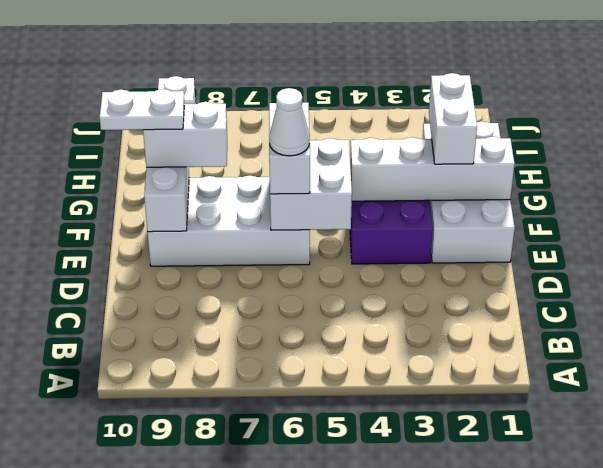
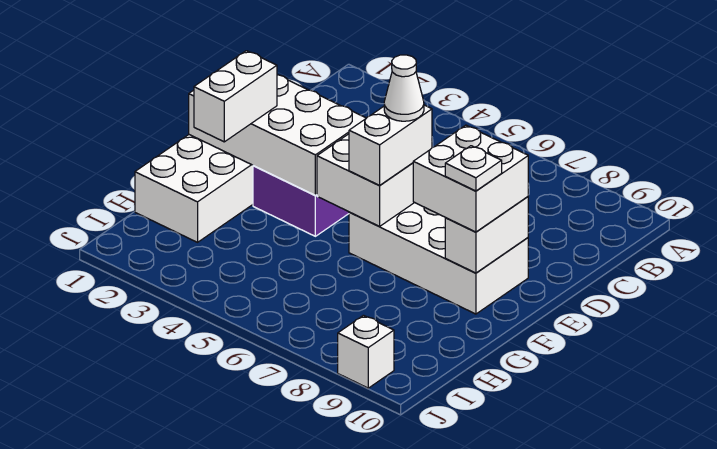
white brick F1:F4 level 2 -> white brick E1:F4 level 2
white brick F8:F9 level 3 -> white brick E8:F9 level 3
white plate F9:F10 level 4 -> white plate F9 level 4

